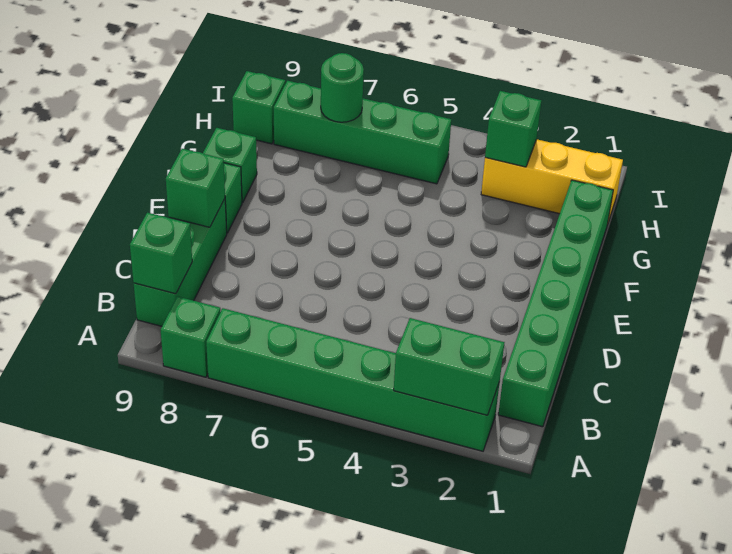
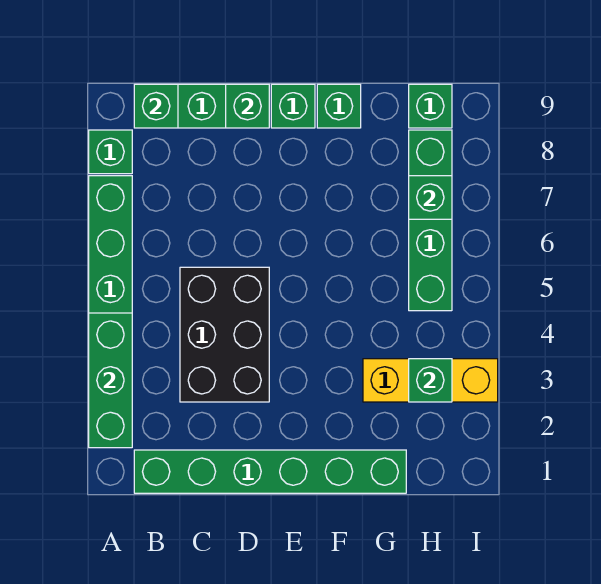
green brick A2:A3 level 2 -> green brick A2:A4 level 2
none -> black brick C3:D5 level 1
yellow brick H1:H3 level 1 -> yellow brick G3:I3 level 1
green round brick H7 level 2 -> green brick H7 level 2

